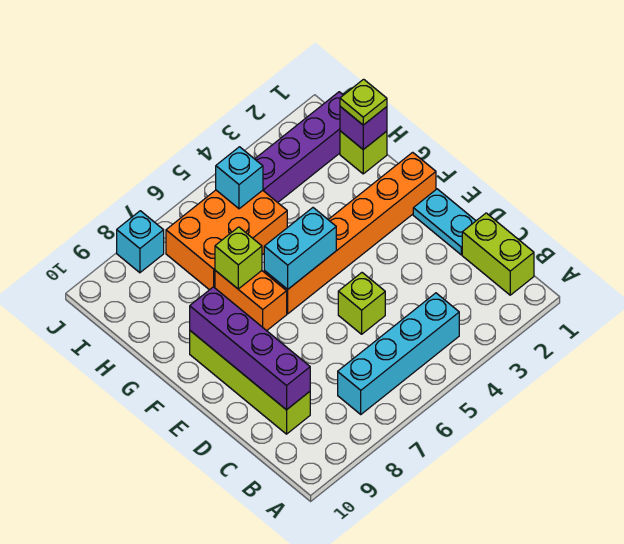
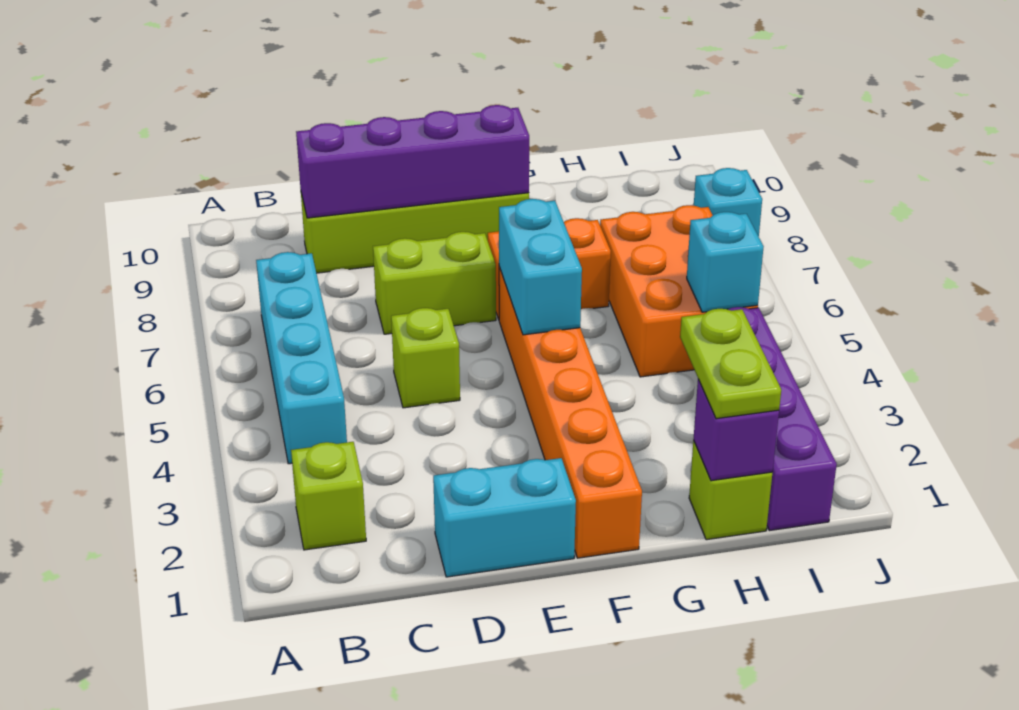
lime brick B1:C1 level 1 -> lime brick D7:E7 level 1
cyan plate D1:E1 level 1 -> cyan brick D1:E1 level 1
lime brick G7 level 2 -> lime brick B2 level 1
lime plate H1 level 3 -> lime plate H1:H2 level 3

